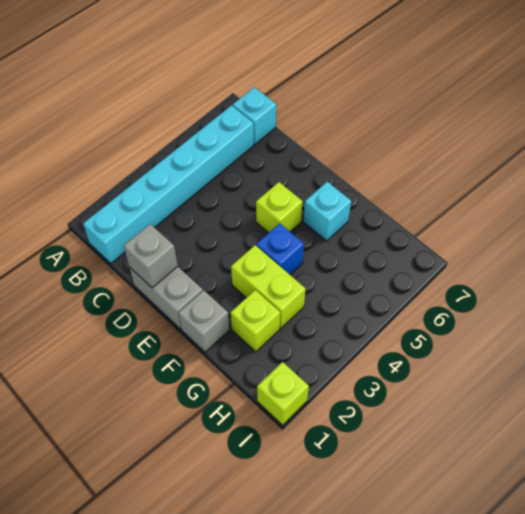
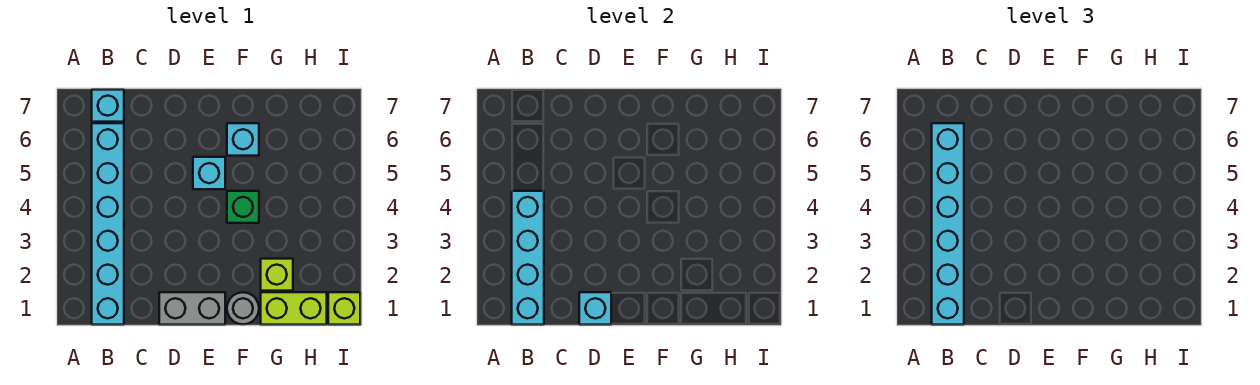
none -> cyan brick B1:B4 level 2
none -> cyan brick B1:B6 level 3
grey brick D1 level 2 -> cyan brick D1 level 2
lime brick E5 level 1 -> cyan brick E5 level 1
grey brick F1 level 1 -> grey round brick F1 level 1
lime brick F3:G3 level 1 -> lime brick G1:H1 level 1
blue brick F4 level 1 -> green brick F4 level 1

